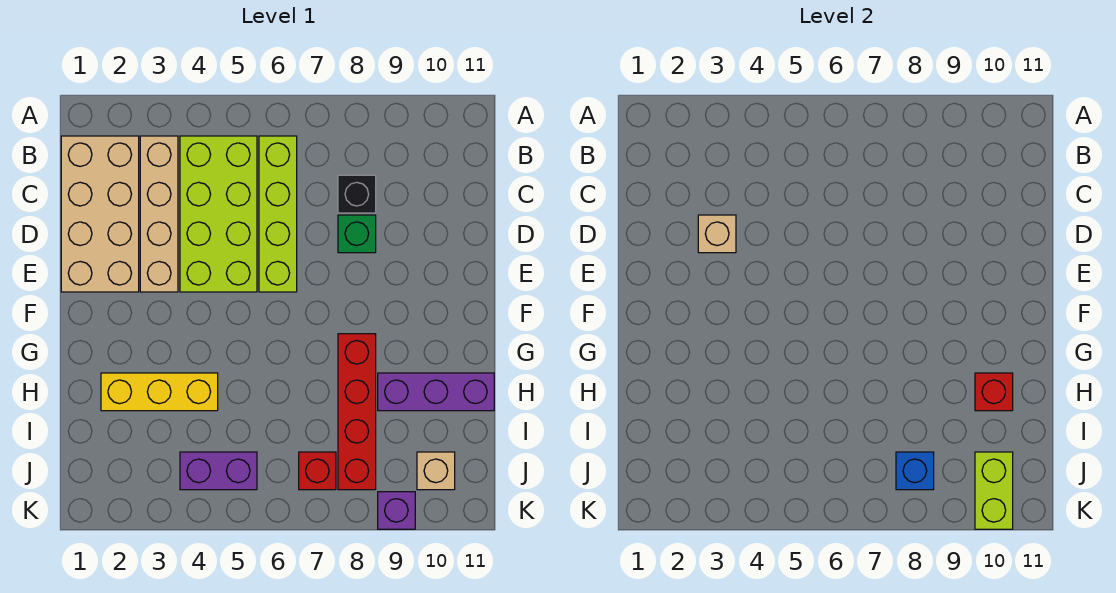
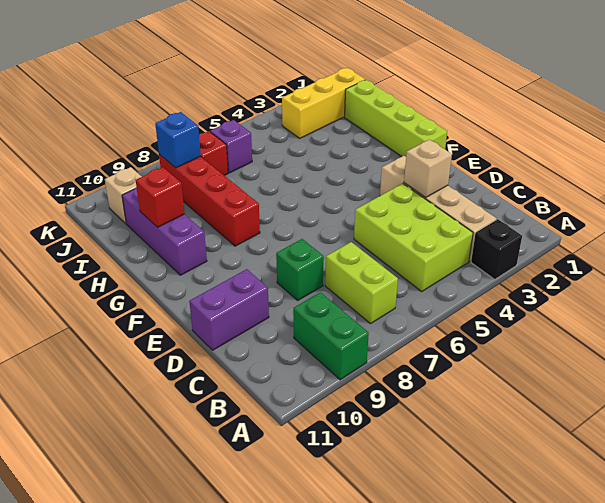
none -> green brick A9:B9 level 1
tan brick B1:E2 level 1 -> none
lime brick B4:E5 level 1 -> lime brick B4:D5 level 1
lime brick B6:E6 level 1 -> lime brick F1:I1 level 1
black brick C8 level 1 -> black brick A3 level 1
yellow brick H2:H4 level 1 -> yellow brick J1:J3 level 1
purple brick H9:H11 level 1 -> purple brick G10:I10 level 1
purple brick J4:J5 level 1 -> purple brick D10:D11 level 1
lime brick J10:K10 level 2 -> lime brick B7:C7 level 1
purple brick K9 level 1 -> purple brick J6 level 1

